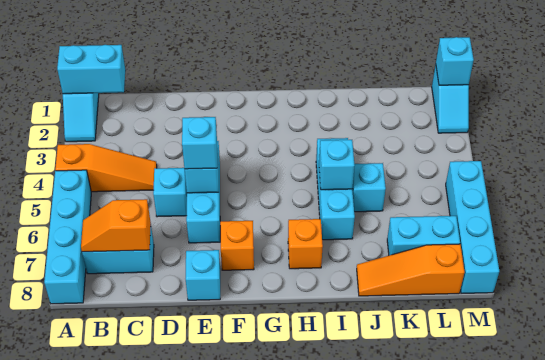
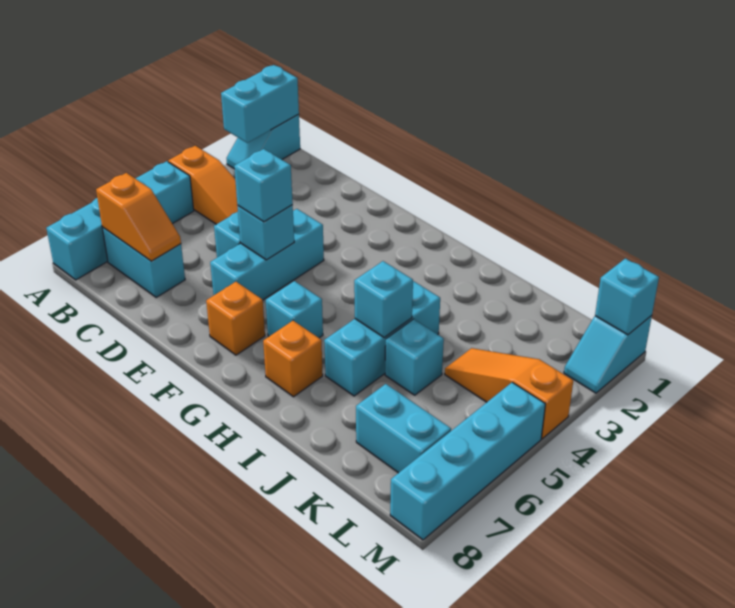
cyan brick A1:B1 level 2 -> cyan brick A1:A2 level 2
orange slope B7:C7 level 2 top C -> orange slope B7:C7 level 2 top B
cyan brick E8 level 1 -> cyan brick G6 level 1
orange slope J8:L8 level 1 top L -> orange slope K4:M4 level 1 top M

